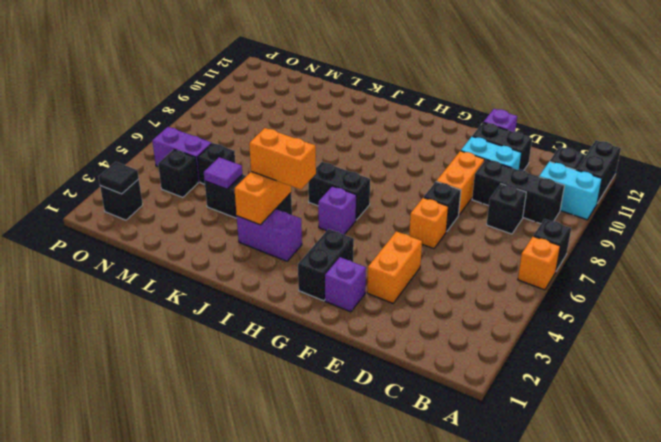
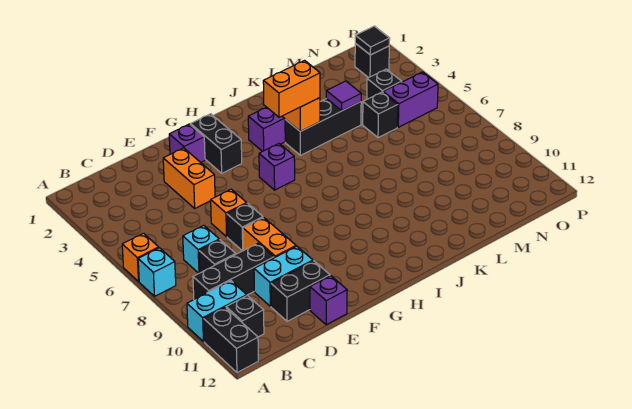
black brick A7 level 1 -> cyan brick A7 level 1
none -> cyan brick C7 level 1
black brick H6:I6 level 1 -> none

